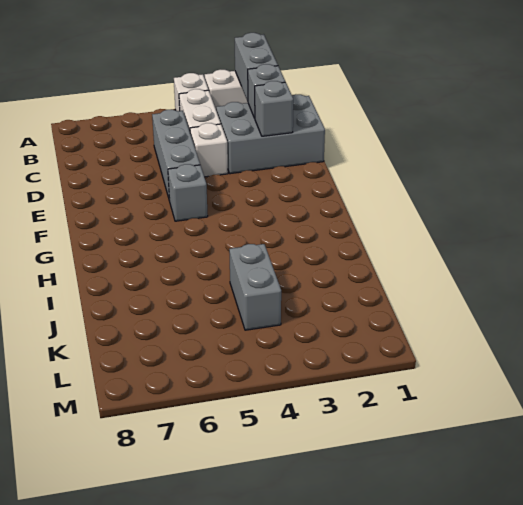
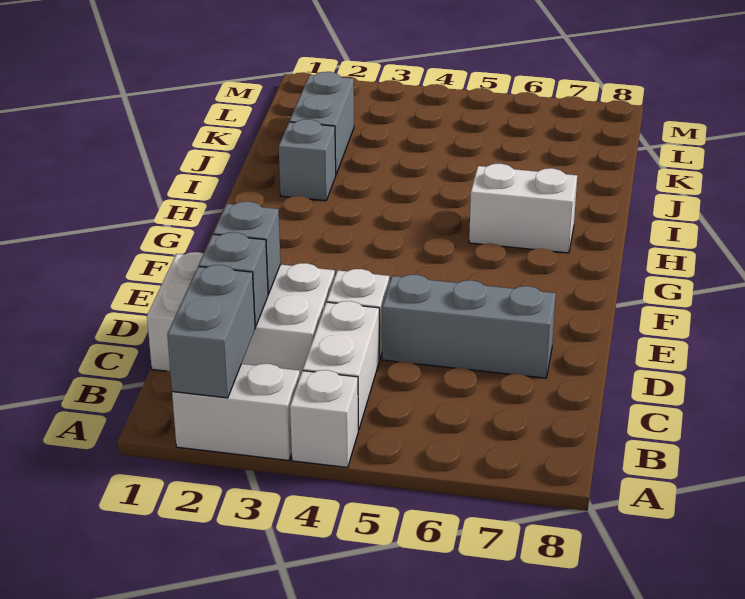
grey brick C1:D3 level 1 -> white brick C1:D3 level 1
grey brick C5:E5 level 1 -> grey brick D5:D7 level 1
grey brick F5 level 1 -> grey brick I2 level 1
none -> white brick H6:H7 level 1
grey brick J4:K4 level 1 -> grey brick J2:K2 level 1

